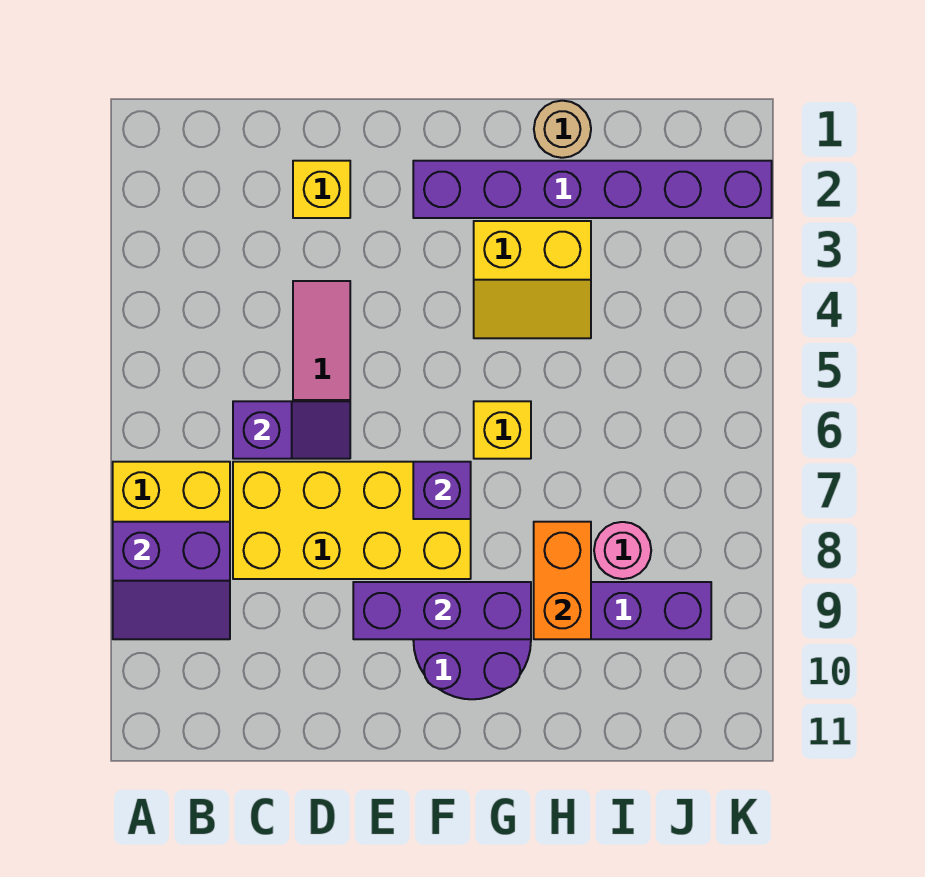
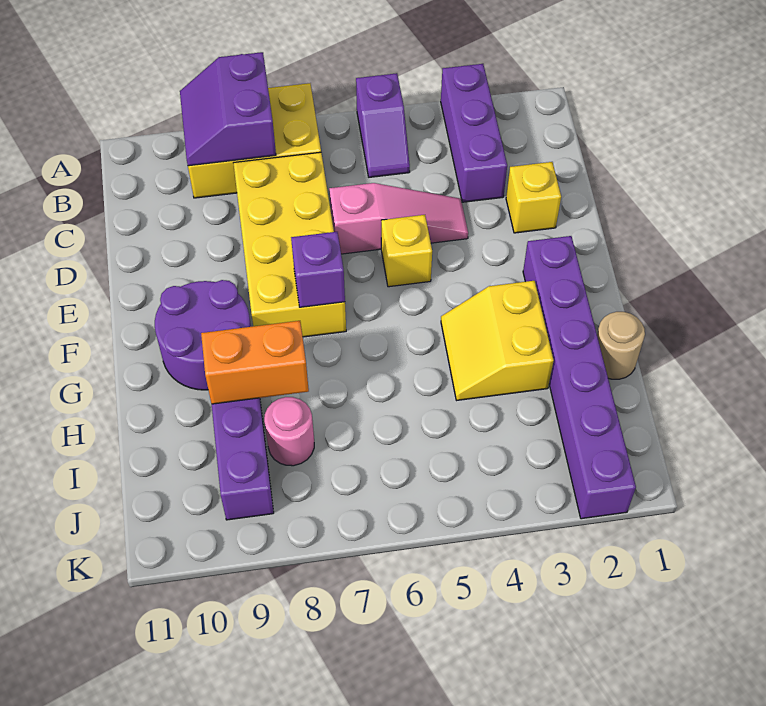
purple slope C6:D6 level 2 top C -> purple slope A5:B5 level 1 top A
purple brick E9:G9 level 2 -> purple brick A3:C3 level 1
yellow brick G6 level 1 -> yellow brick E5 level 1

